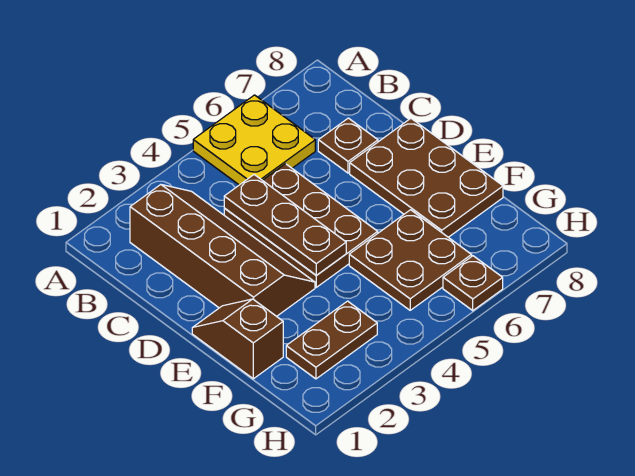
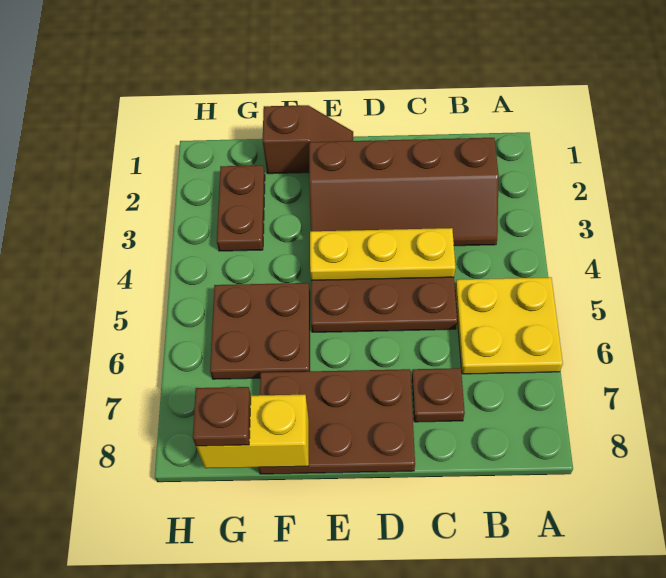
brown plate C4:E4 level 2 -> yellow plate C4:E4 level 2
none -> yellow brick F8:G8 level 2
brown plate H6 level 1 -> brown plate G8 level 3

